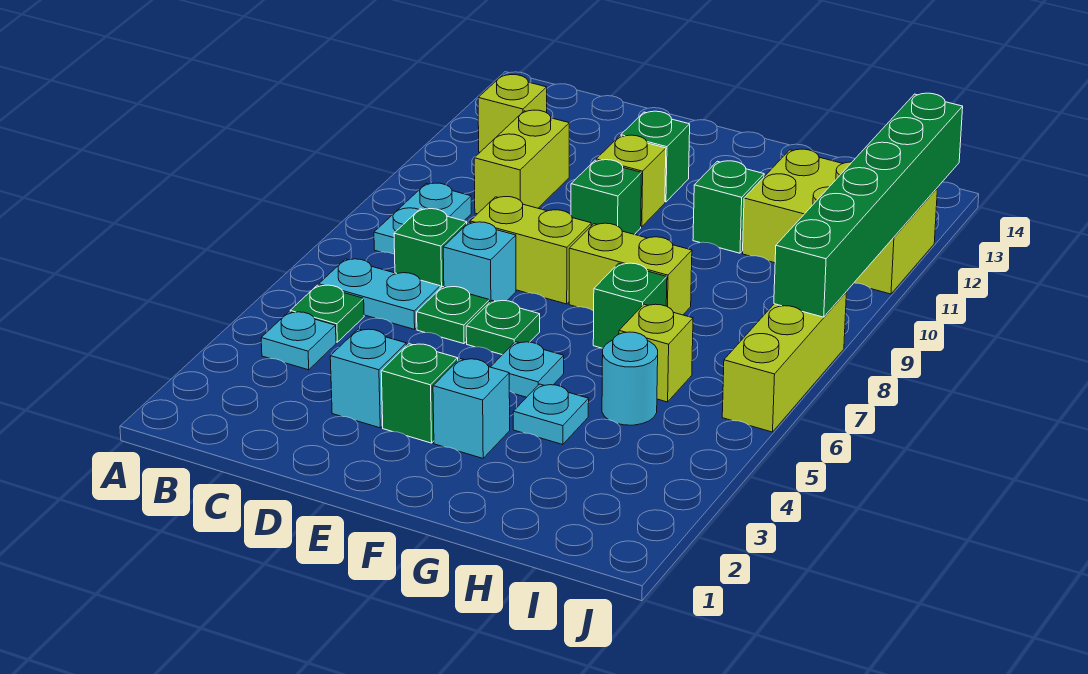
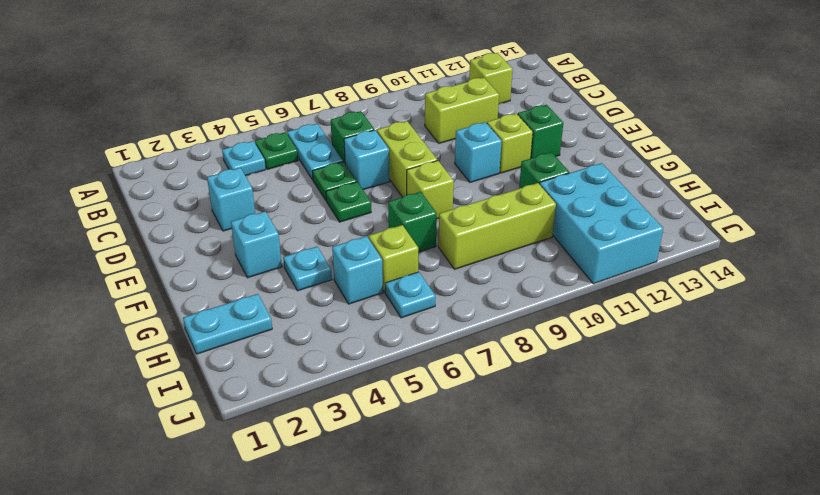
cyan plate B8:B9 level 1 -> cyan plate H1:H2 level 1
green brick E3 level 1 -> none
green brick E10 level 1 -> cyan brick E10 level 1
cyan plate F5 level 1 -> cyan plate I6 level 1
lime brick F8:G8 level 1 -> lime brick F8 level 1
cyan round brick H5 level 1 -> cyan brick H5 level 1
lime brick H11:J12 level 1 -> cyan brick H11:J12 level 1
lime brick J6:J8 level 1 -> lime brick H8:H10 level 1
green brick J8:J13 level 2 -> none

